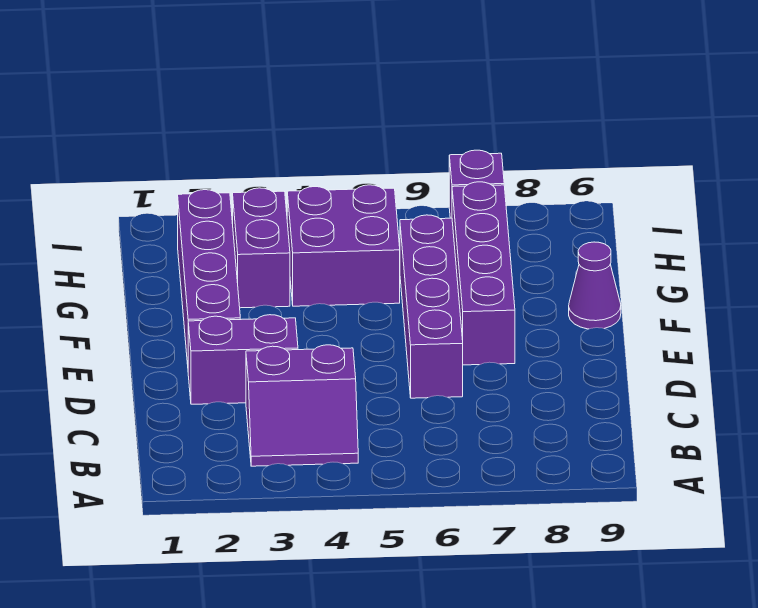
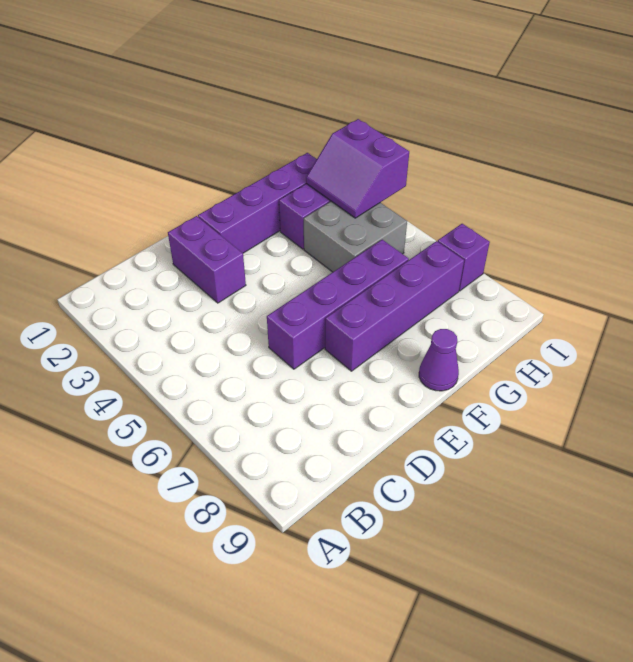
purple slope B3:C4 level 1 top C -> purple slope H3:I4 level 2 top I
purple brick G4:H5 level 1 -> grey brick G4:H5 level 1

